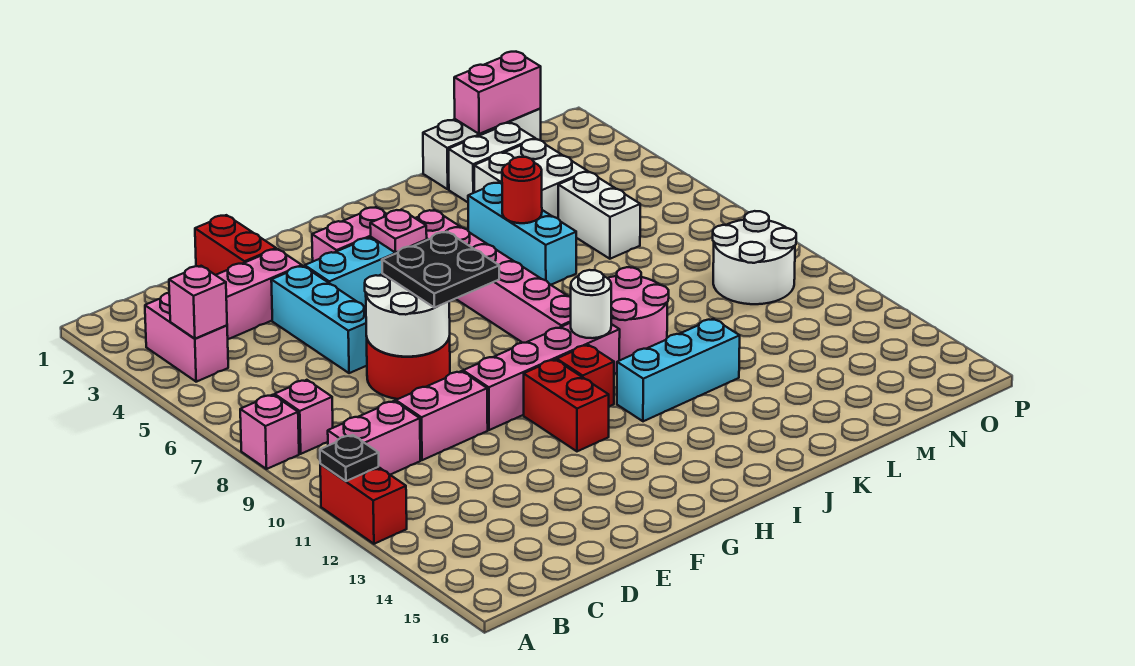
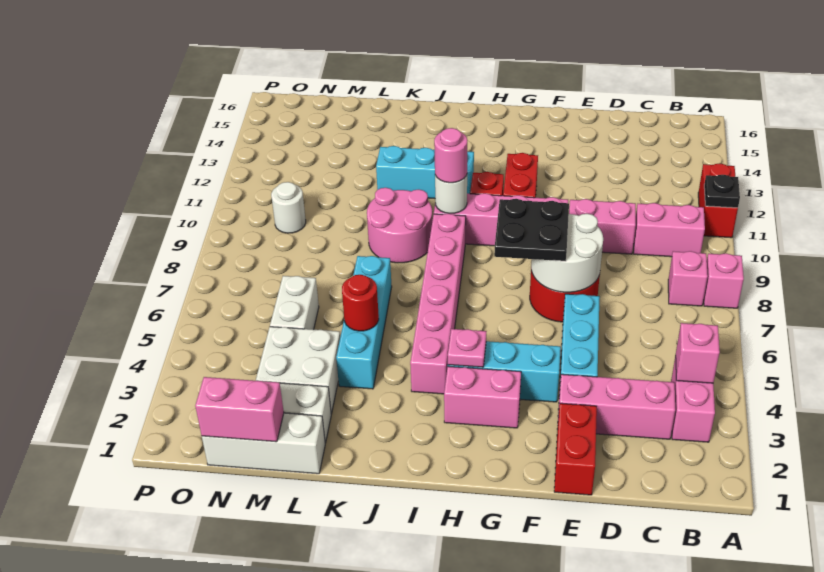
none -> pink round brick I10 level 3
cyan brick K4:K6 level 1 -> cyan brick K4:K7 level 1
white round brick N9:O10 level 1 -> white round brick N10 level 1

